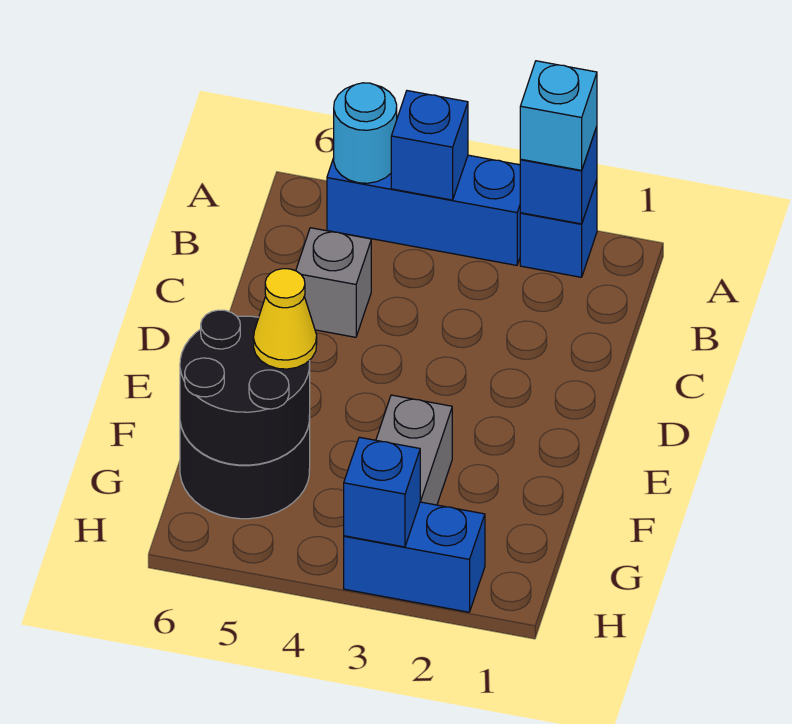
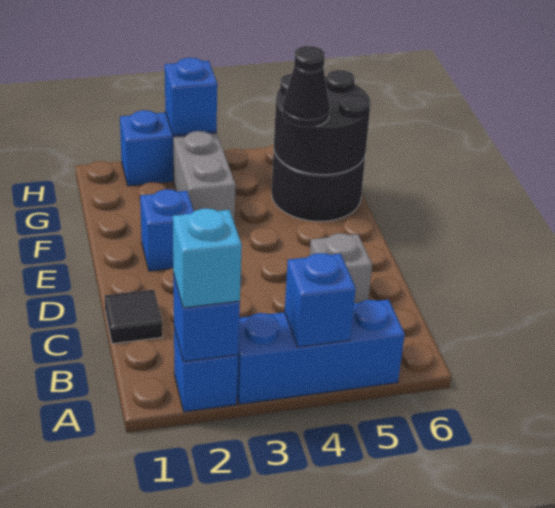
cyan round brick A5 level 2 -> none
none -> black tile C1 level 1
none -> blue brick E2 level 1
yellow cone F5 level 3 -> black cone F5 level 3

